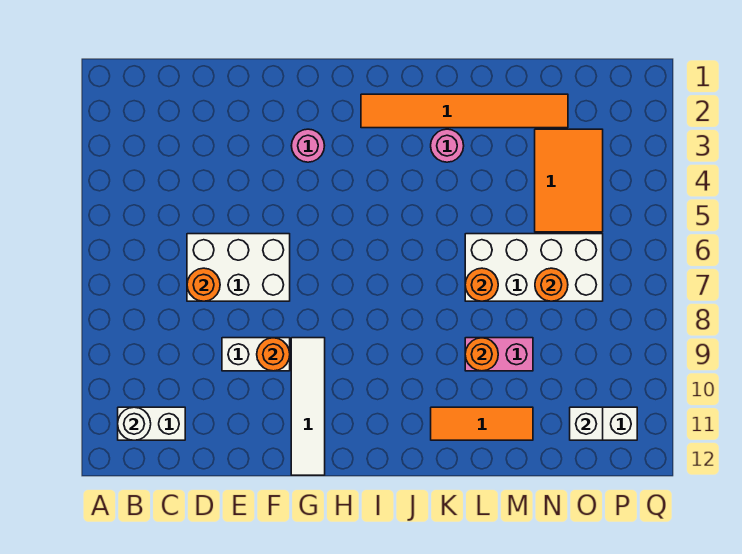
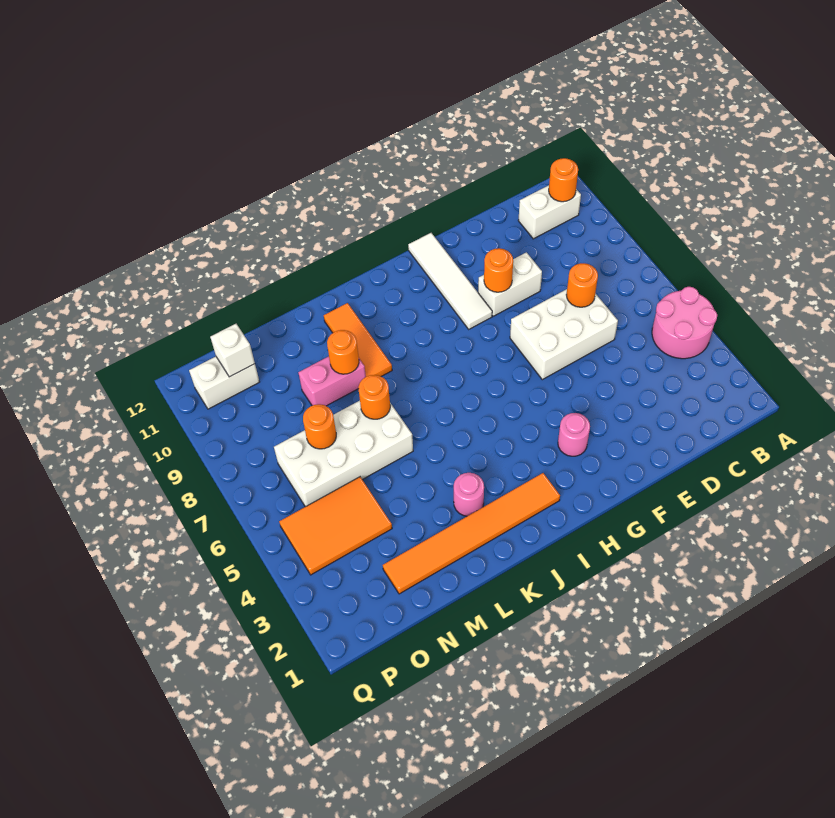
none -> pink round brick A4:B5 level 1
white round brick B11 level 2 -> orange round brick B11 level 2
orange tile K11:M11 level 1 -> orange tile K9:K11 level 1
orange tile N3:O5 level 1 -> orange tile N4:P5 level 1

